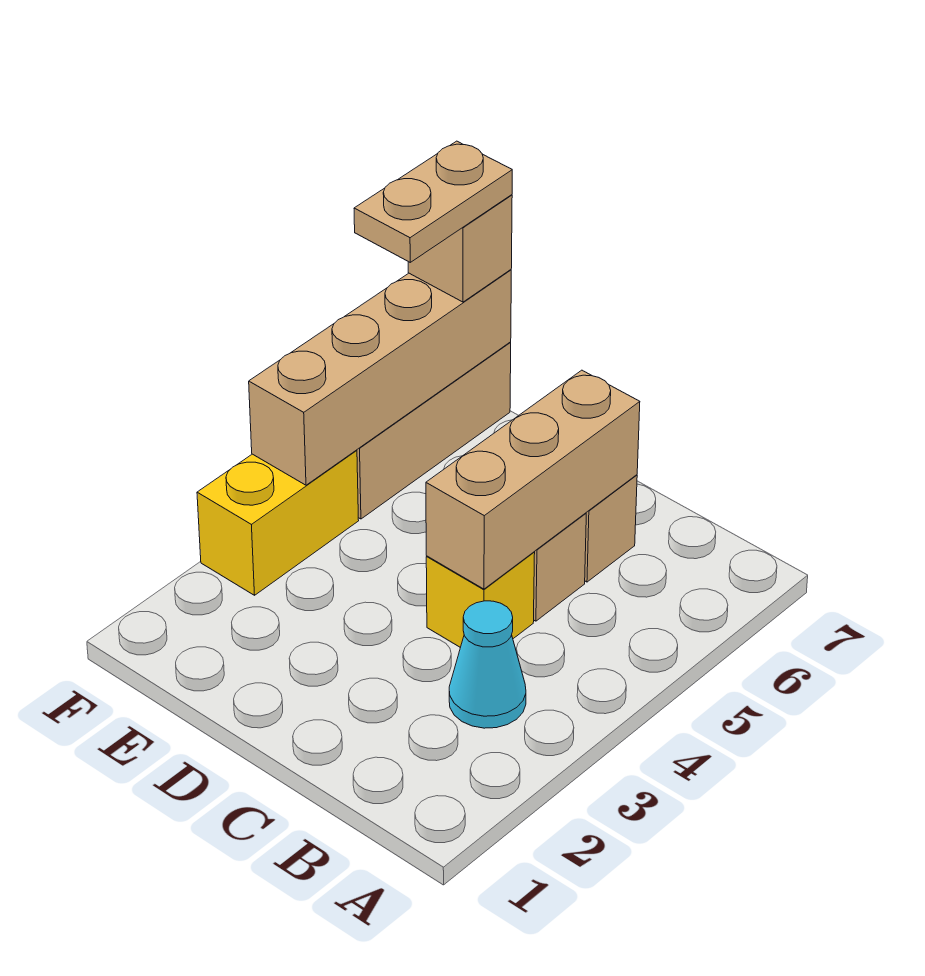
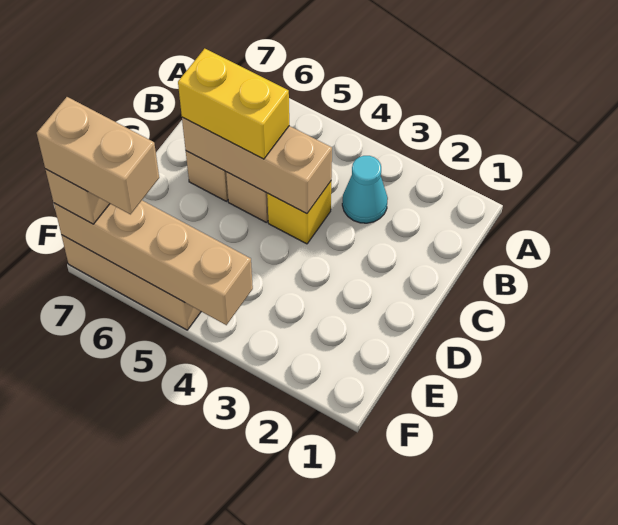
yellow brick F3:F4 level 1 -> yellow brick C5:C6 level 3
tan plate F6:F7 level 4 -> tan brick F6:F7 level 4

